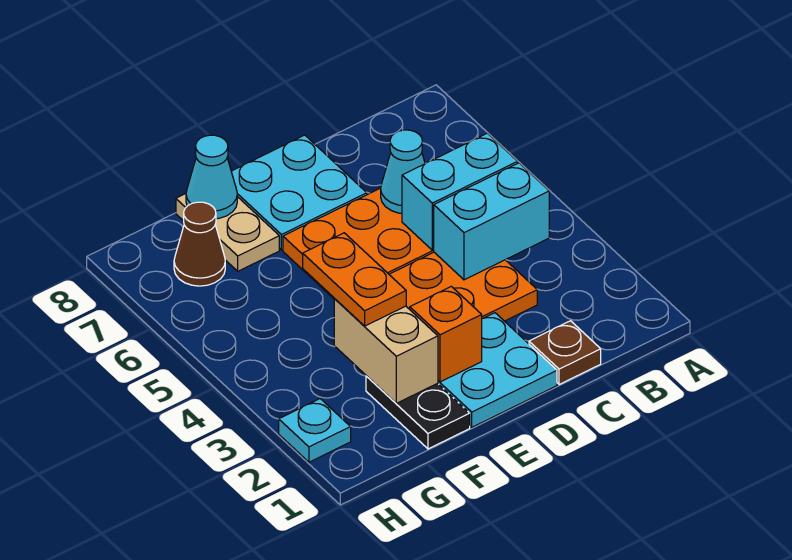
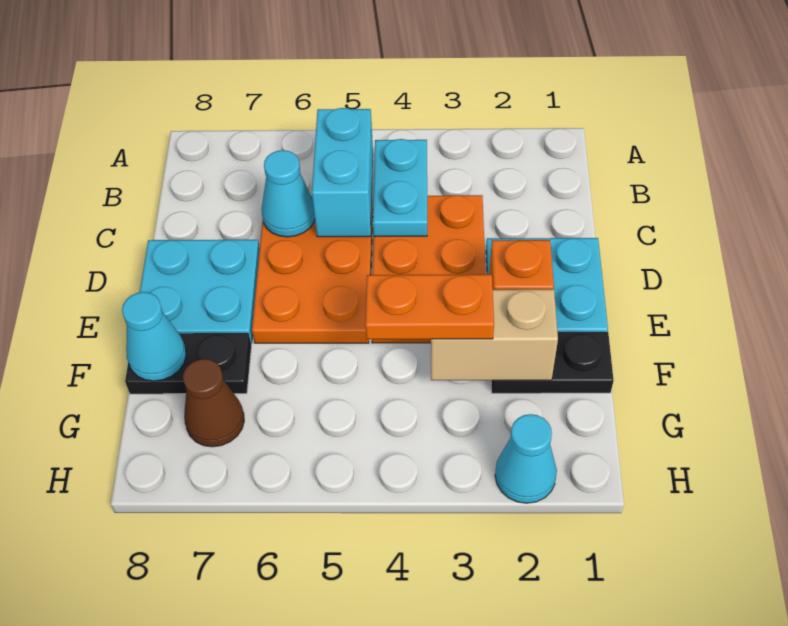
cyan brick B4:C4 level 2 -> cyan plate B4:C4 level 2
brown plate C1 level 1 -> none
tan plate F7:F8 level 1 -> black plate F7:F8 level 1
cyan plate H2 level 1 -> cyan cone H2 level 1

